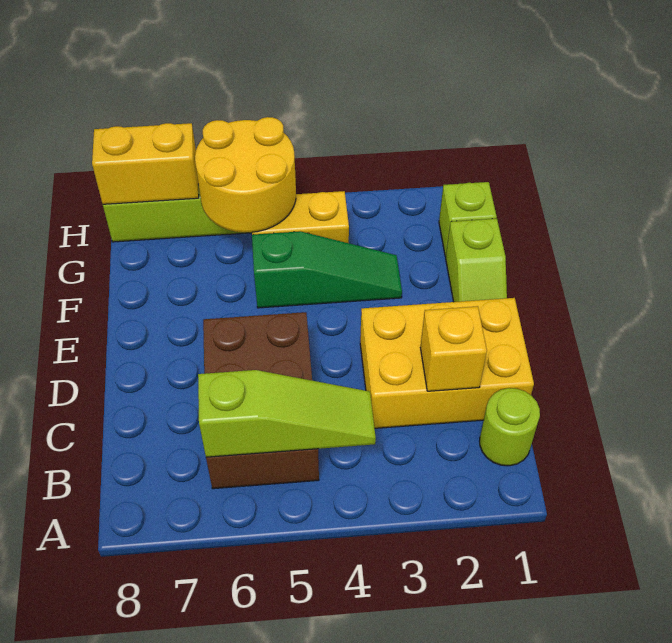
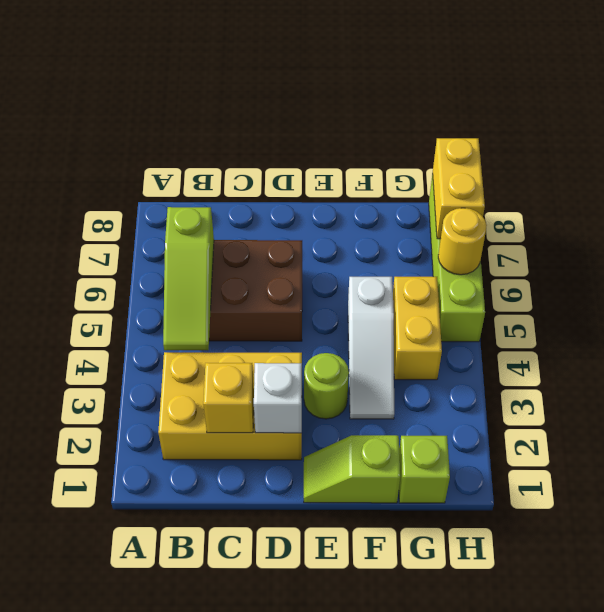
lime round brick B1 level 1 -> lime round brick E3 level 1
yellow brick C1:D3 level 1 -> yellow brick B2:D3 level 1
none -> white brick D2 level 2
green slope F3:F5 level 1 top 5 -> white slope F3:F5 level 1 top 5
yellow round brick G5:H6 level 2 -> yellow round brick H6 level 2

